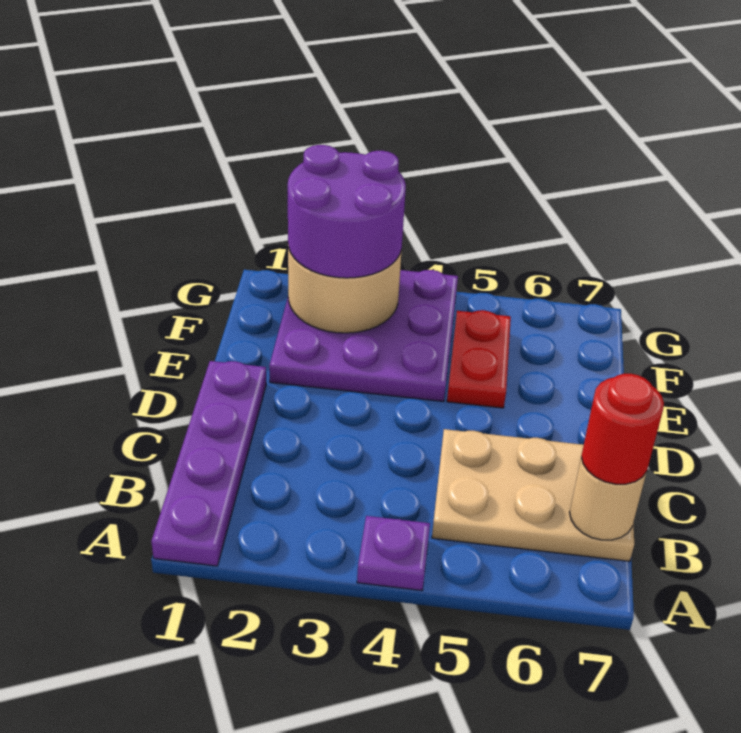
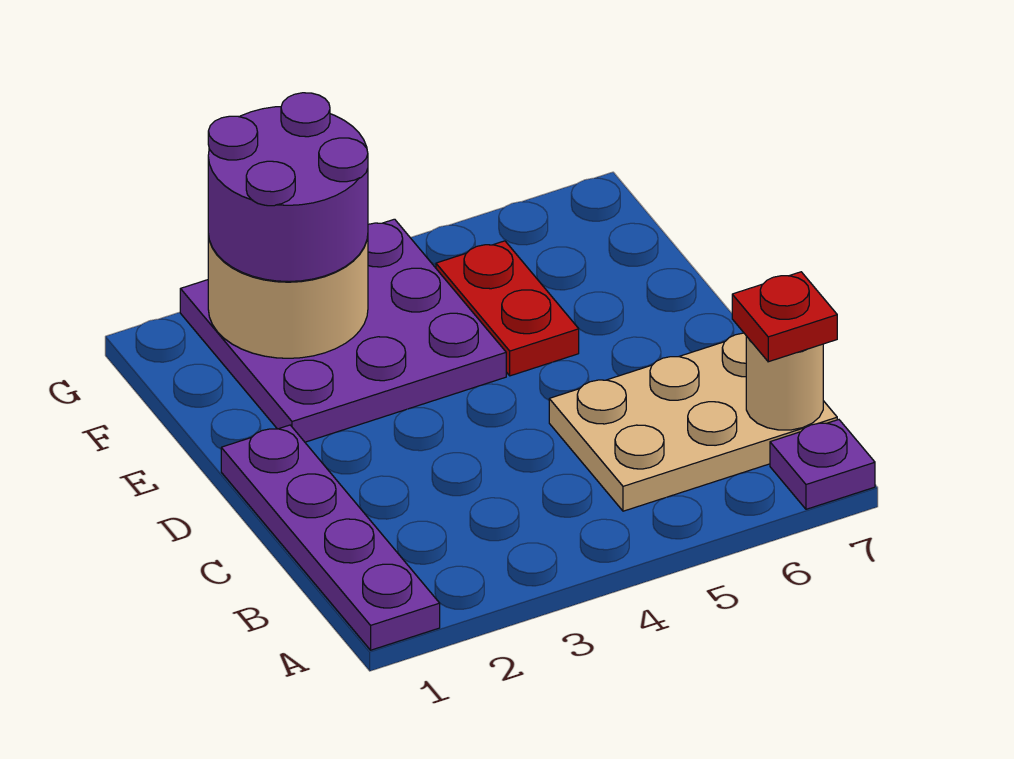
purple plate A4 level 1 -> purple plate A7 level 1
red round brick B7 level 3 -> red plate B7 level 3

